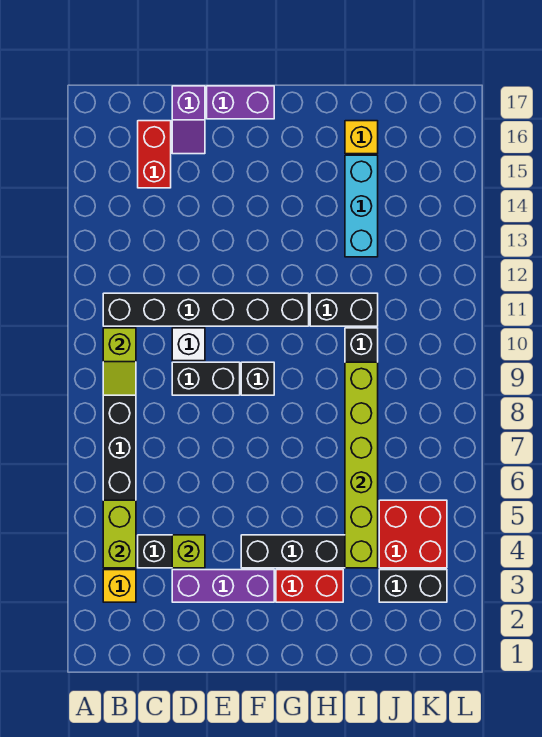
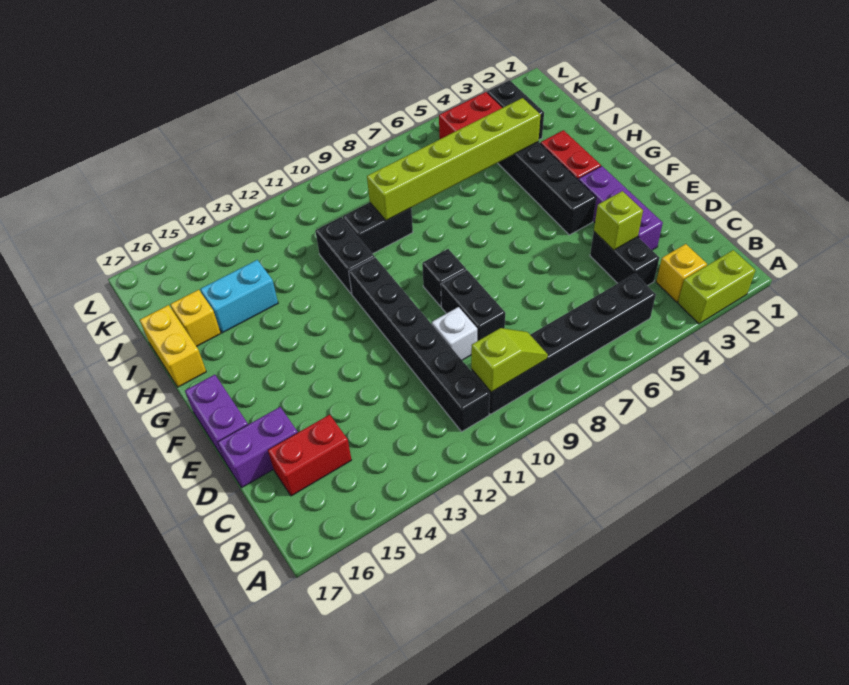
lime brick B4:B5 level 2 -> lime brick A2:A3 level 1
purple slope D16:D17 level 1 top 17 -> purple brick D16:D17 level 1
none -> yellow brick H17:I17 level 1
cyan brick I13:I15 level 1 -> cyan brick I14:I15 level 1

